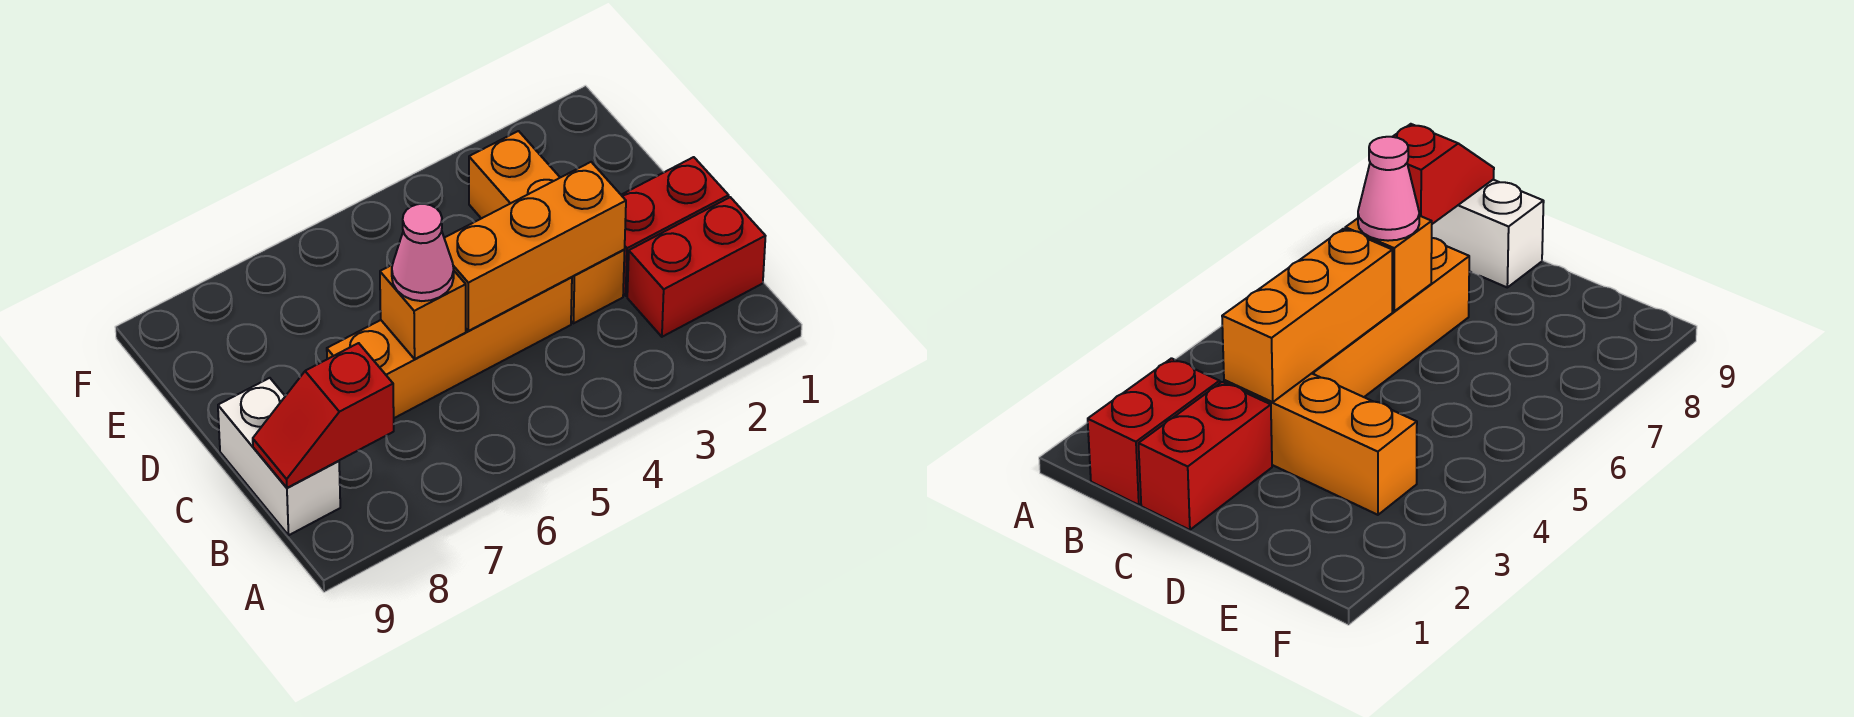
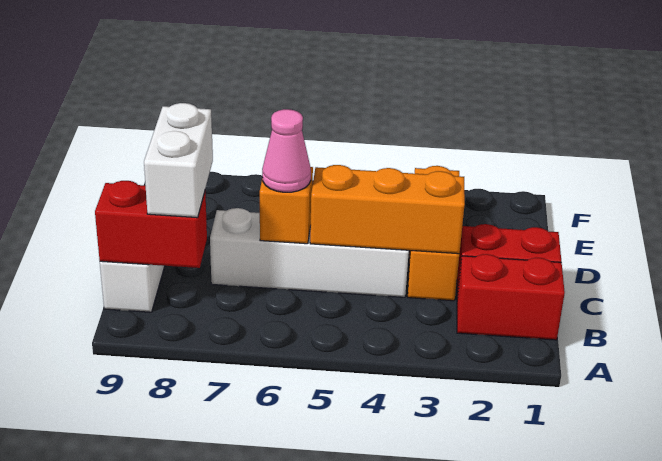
red slope B8:B9 level 2 top 8 -> red brick B8:B9 level 2
none -> white brick B8:C8 level 3
orange brick C4:C7 level 1 -> white brick C4:C7 level 1

